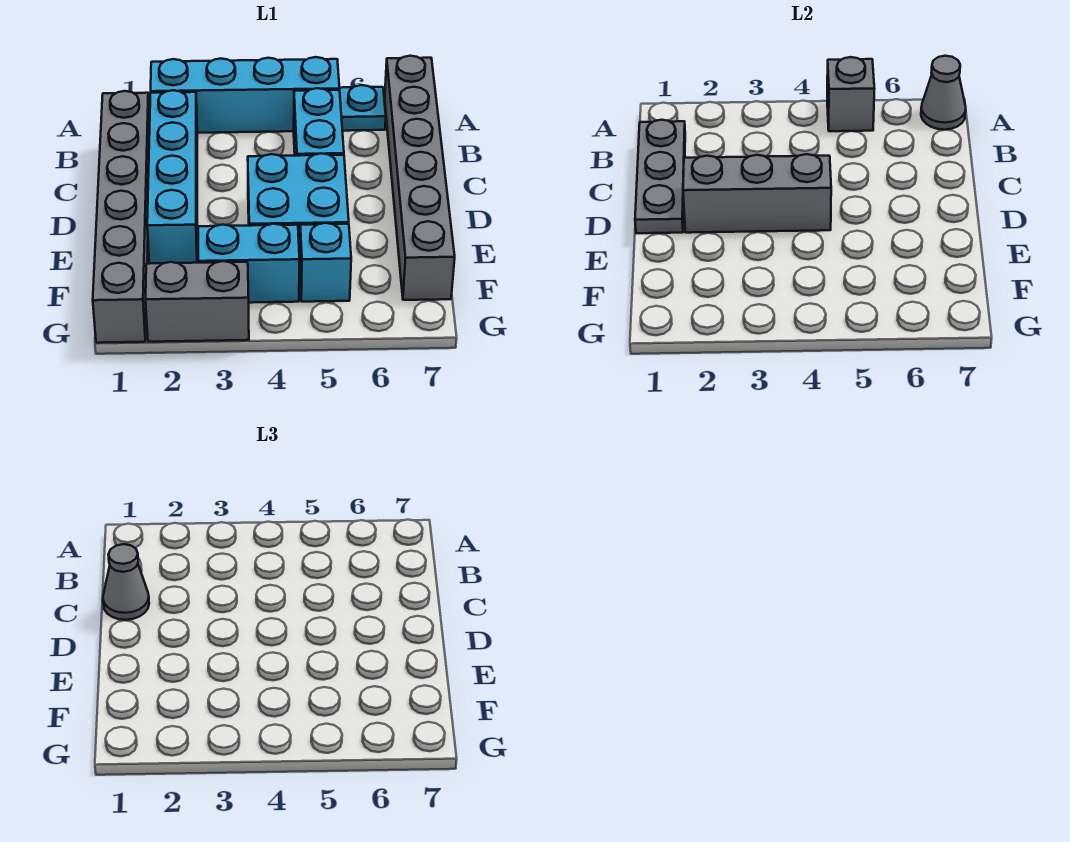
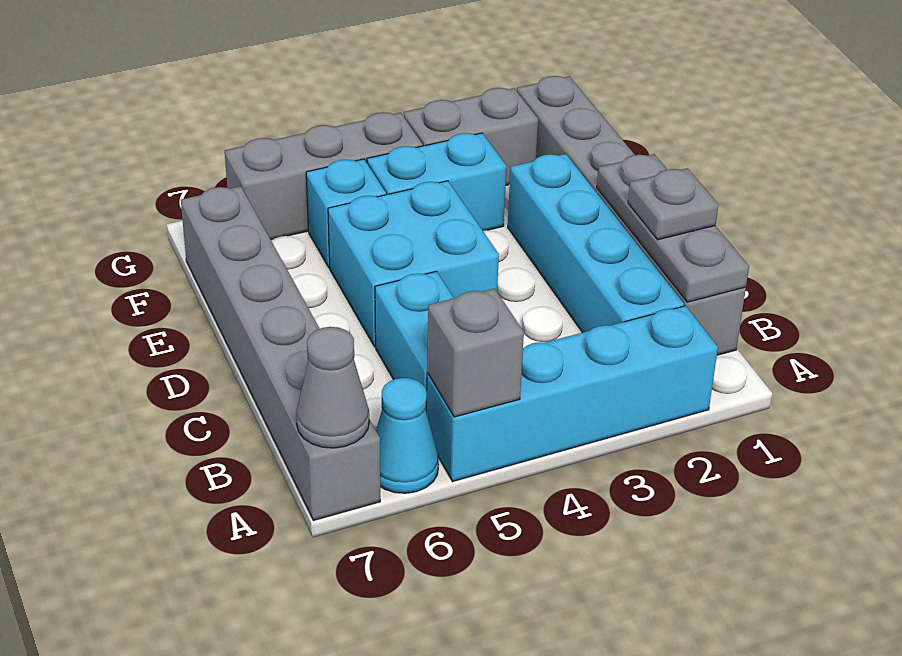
cyan plate A6 level 1 -> cyan cone A6 level 1
grey cone C1 level 3 -> grey plate C1 level 3
grey brick D2:D4 level 2 -> grey brick G4:G6 level 1

